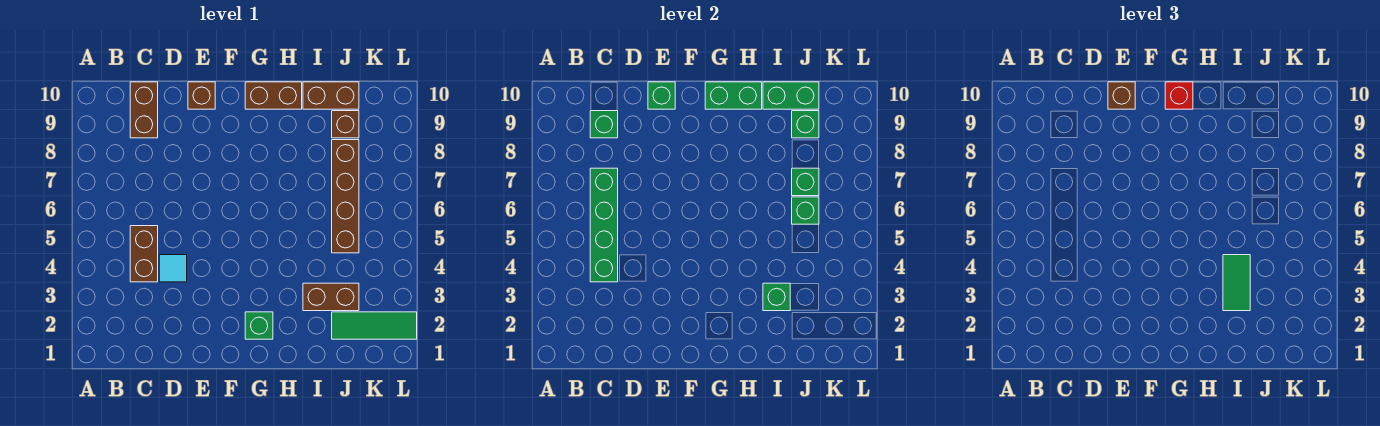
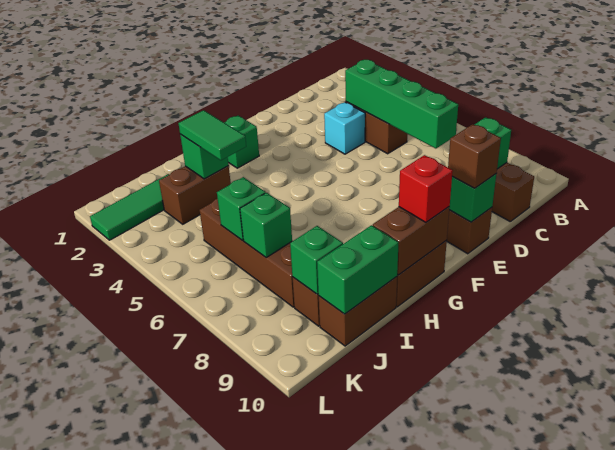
cyan tile D4 level 1 -> cyan brick D4 level 1
green brick G10:H10 level 2 -> brown brick G10:H10 level 2

